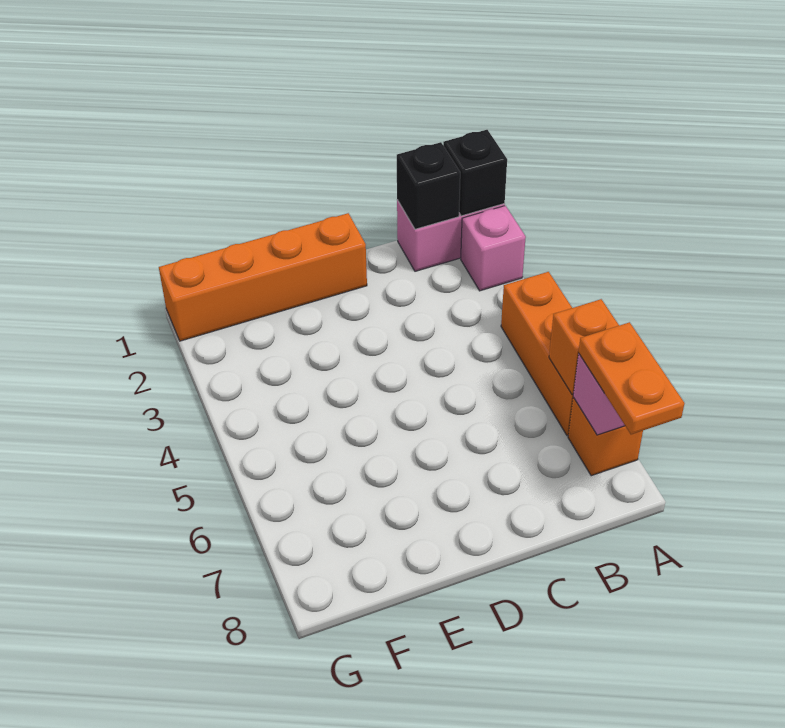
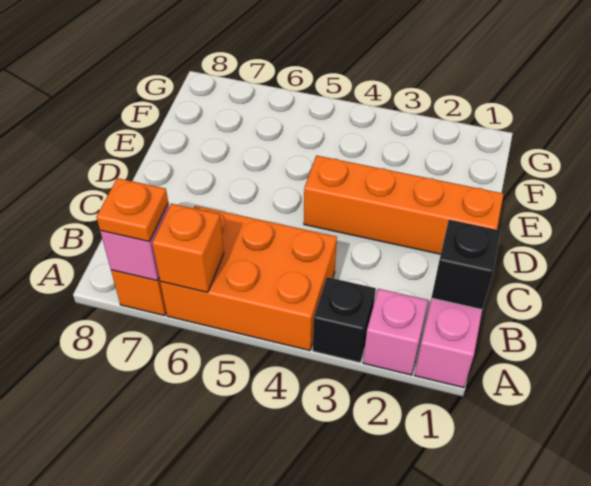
black brick A1 level 2 -> black brick A3 level 1
orange brick A4:A6 level 1 -> orange brick A4:B6 level 1
orange plate A7:A8 level 3 -> orange plate A7 level 3
orange brick D1:G1 level 1 -> orange brick D1:D4 level 1

